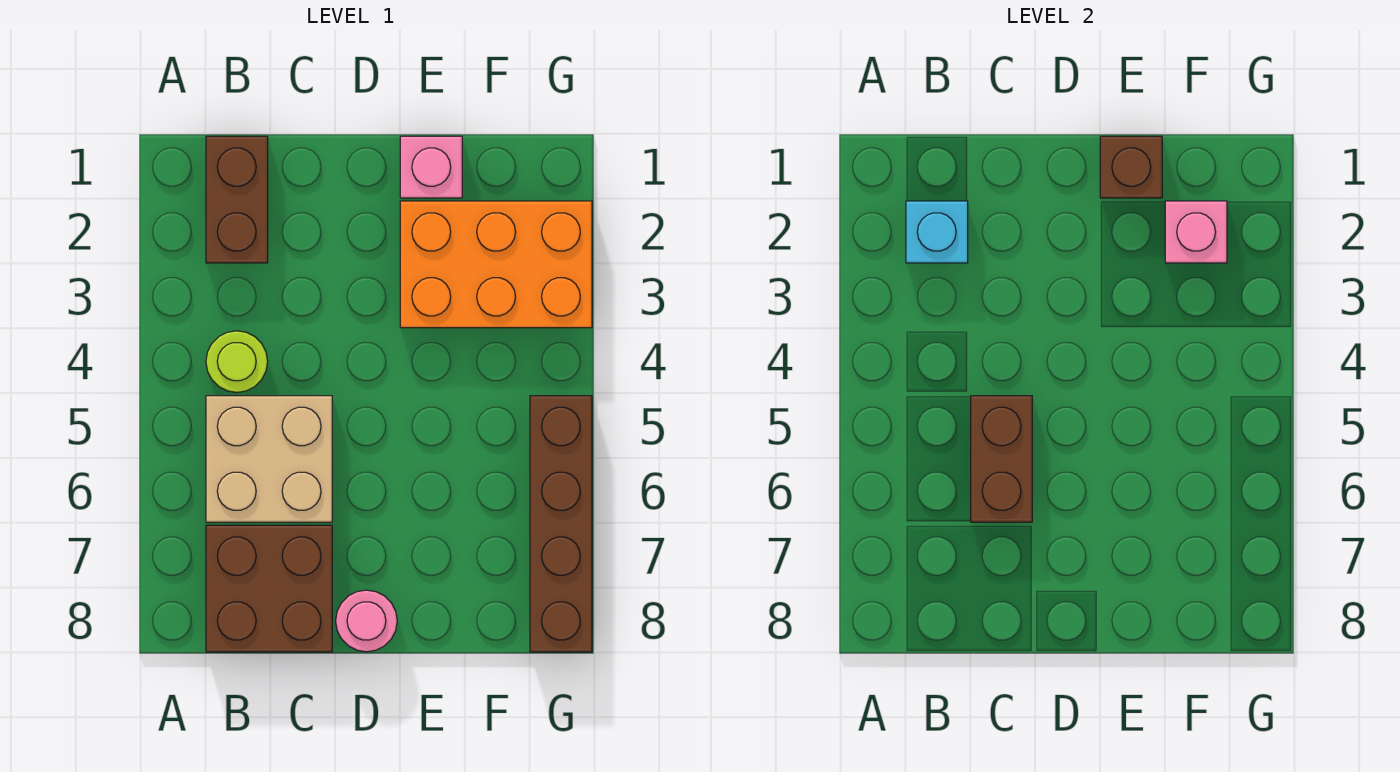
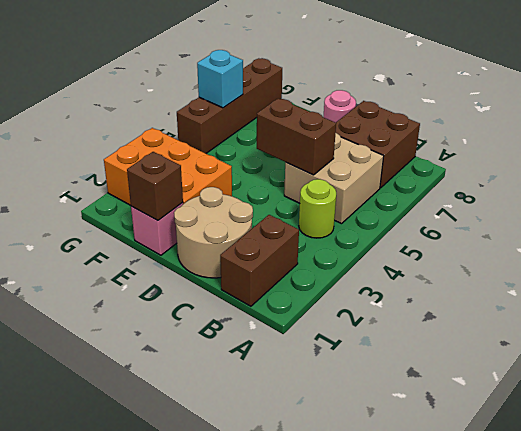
cyan brick B2 level 2 -> cyan brick G6 level 2
none -> tan round brick C1:D2 level 1
brown brick C5:C6 level 2 -> brown brick C5:D5 level 2
pink brick F2 level 2 -> none

